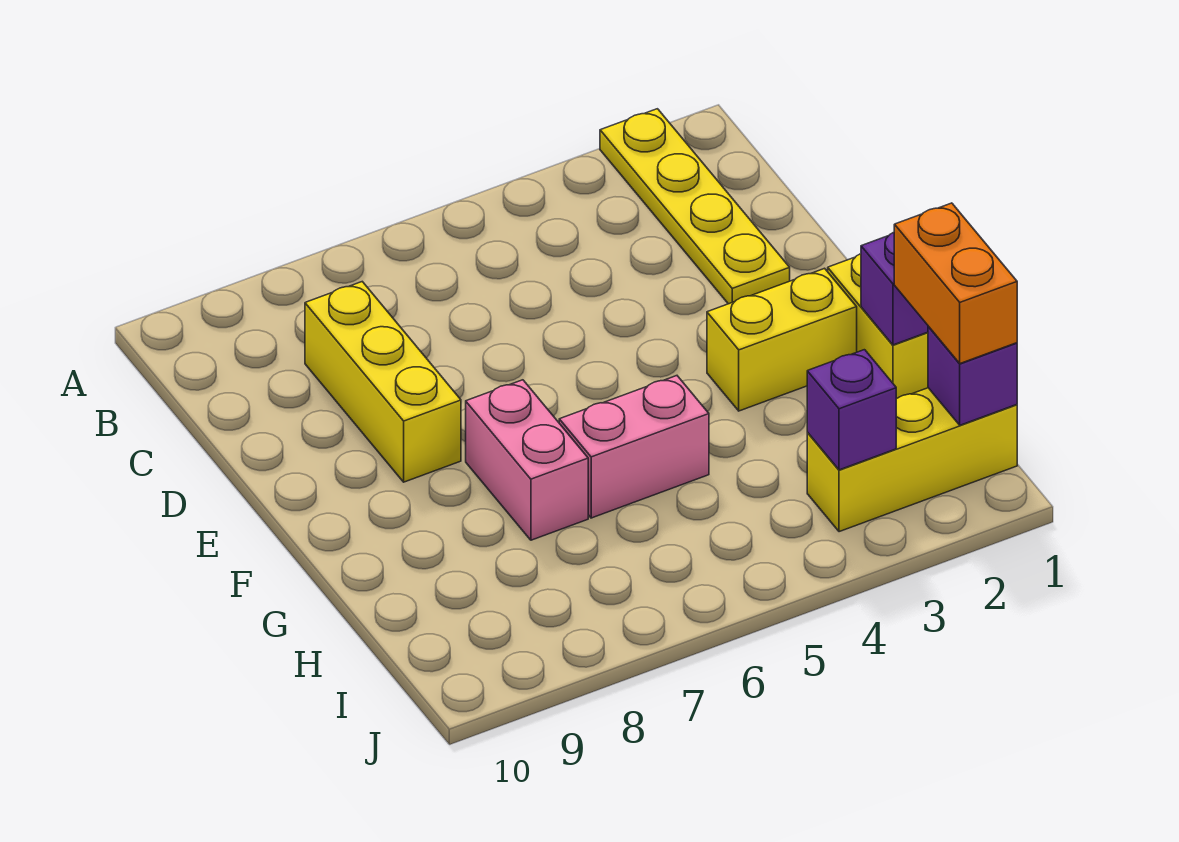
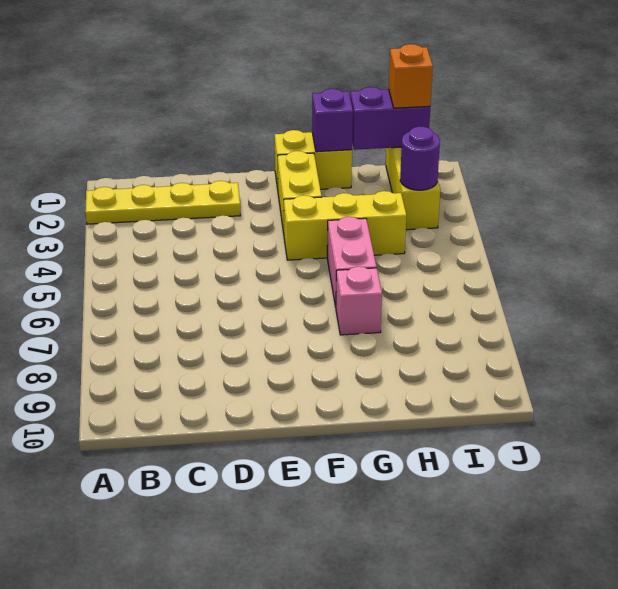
yellow brick C8:E8 level 1 -> yellow brick F4:H4 level 1
pink brick F7:G7 level 1 -> pink brick G7 level 1
orange brick H1:I1 level 3 -> orange brick I1 level 3
purple brick I1 level 2 -> purple brick H1:I1 level 2
purple brick I3 level 2 -> purple round brick I3 level 2

